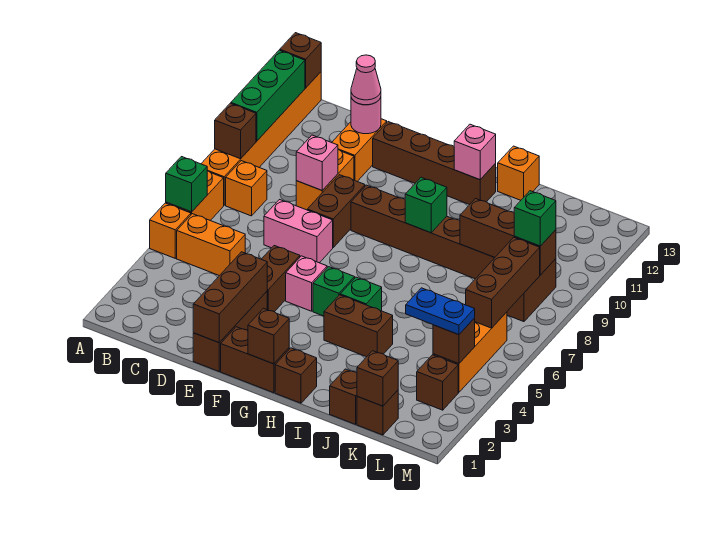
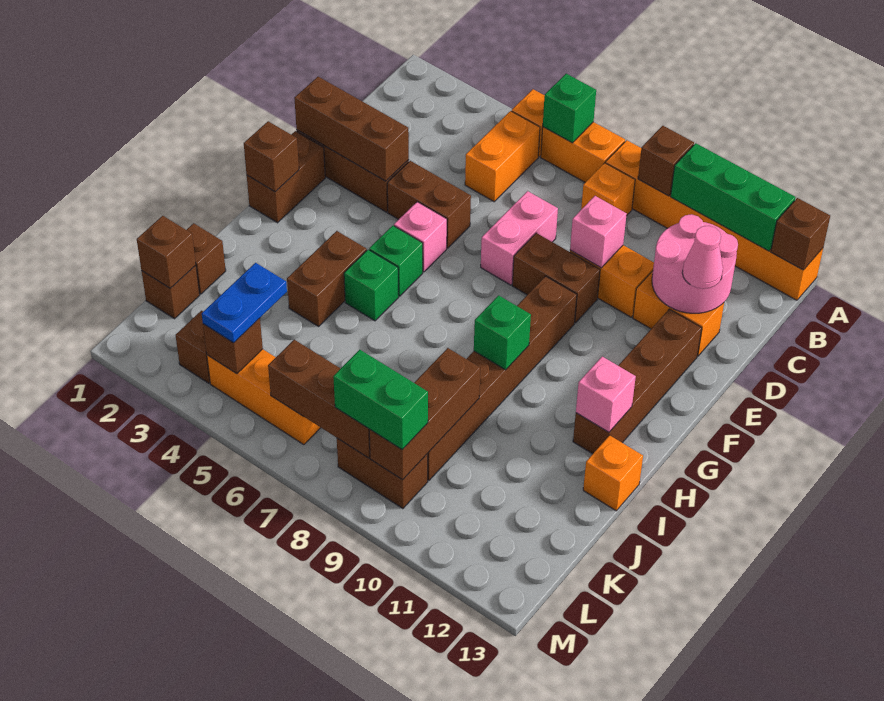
pink round brick D12 level 2 -> pink round brick C11:D12 level 2
brown brick H1 level 1 -> none
green brick L9 level 3 -> green brick L8:L9 level 3

